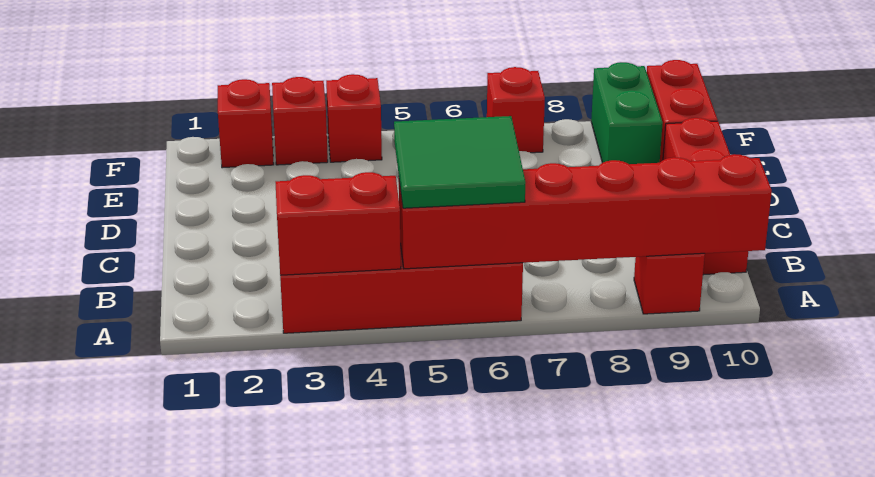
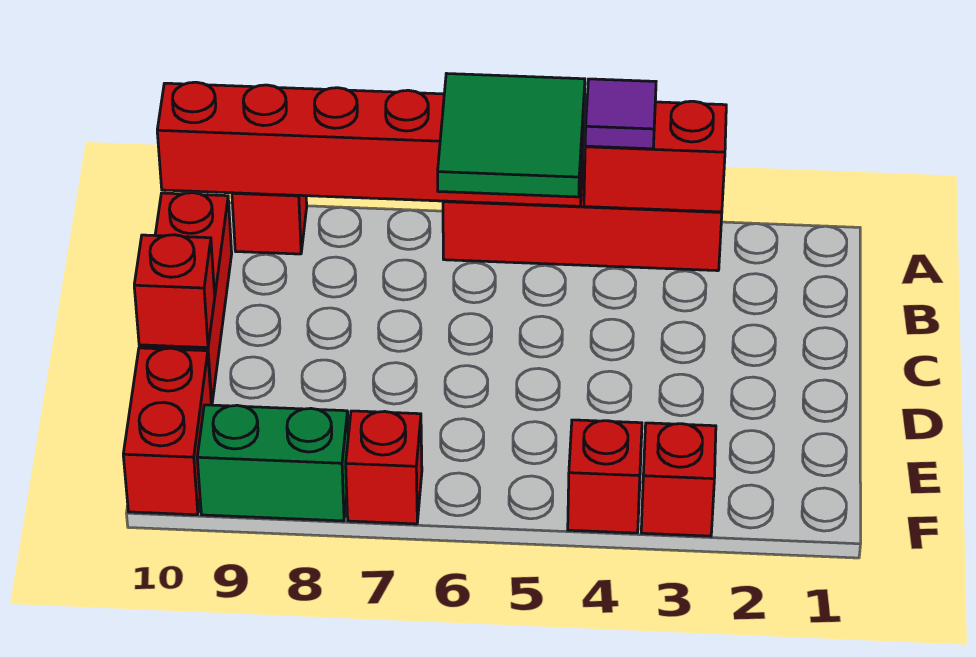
none -> purple tile A4 level 3
green brick E9:F9 level 1 -> green brick F8:F9 level 1
red brick F2 level 1 -> red brick D10 level 2

